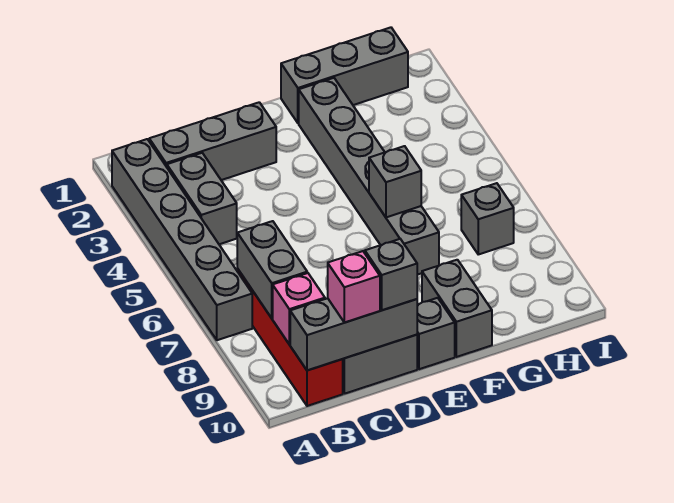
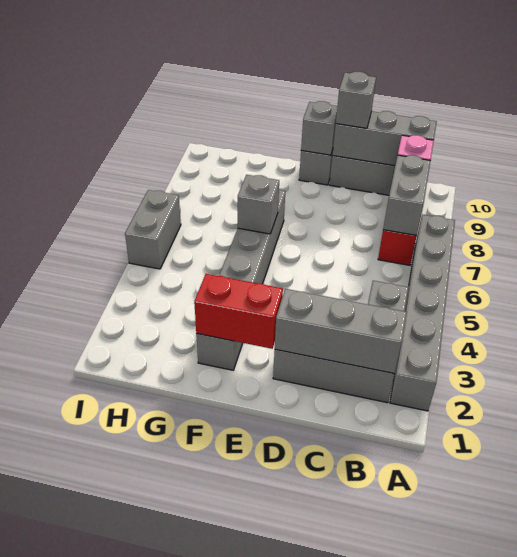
pink brick C10 level 3 -> none
none -> red brick E2:F2 level 2
grey brick F1:H1 level 1 -> grey brick B2:D2 level 2
grey brick F9:F10 level 1 -> grey brick I5:I6 level 1
grey brick H7 level 1 -> grey brick E10 level 2

